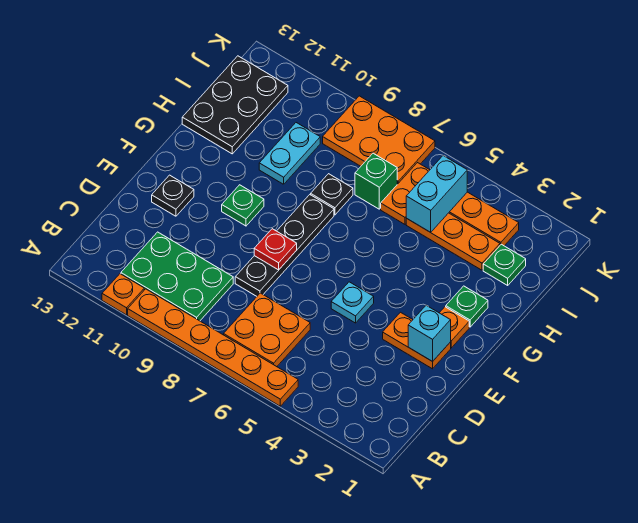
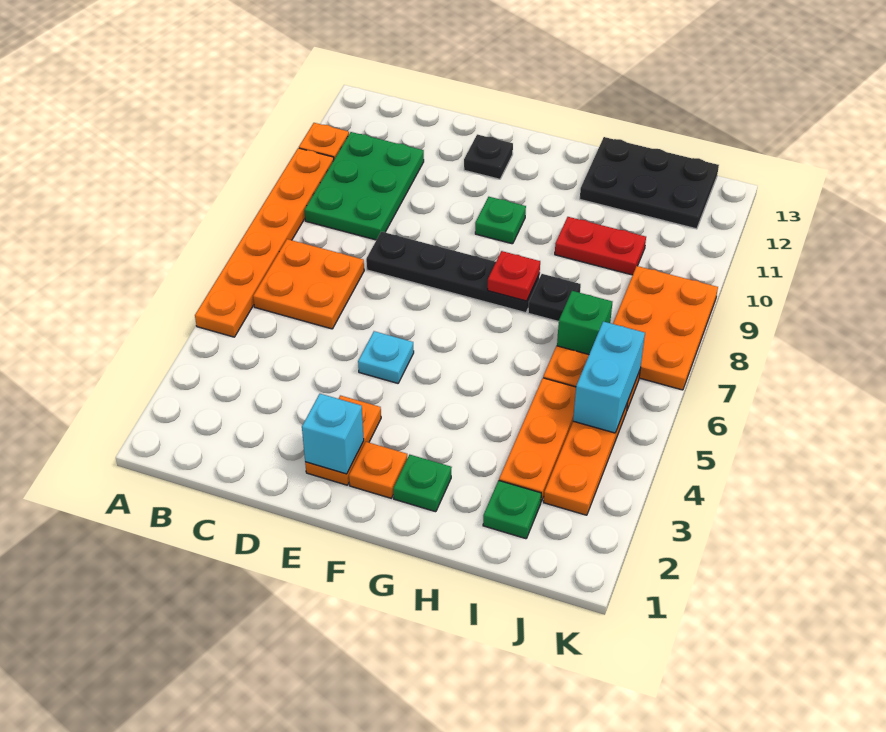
red plate E8 level 2 -> red plate G8 level 2
cyan plate H10:I10 level 1 -> red plate H10:I10 level 1
cyan brick I5:J5 level 2 -> cyan brick J5:J6 level 2

